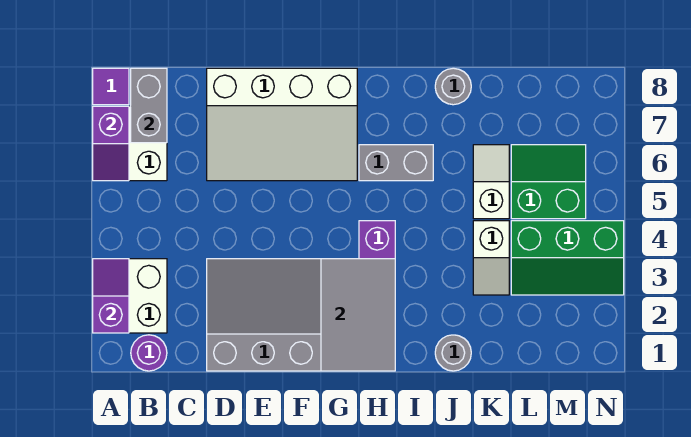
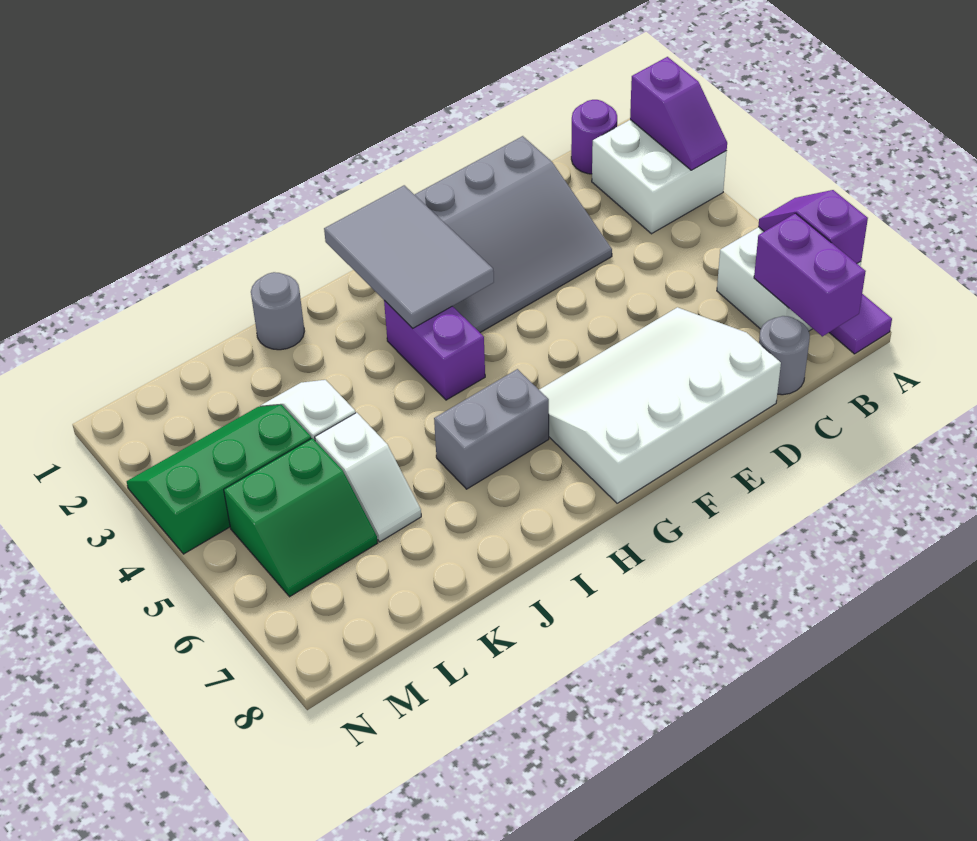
grey brick B7:B8 level 2 -> purple brick B7:B8 level 2
grey round brick J8 level 1 -> grey round brick C8 level 1

